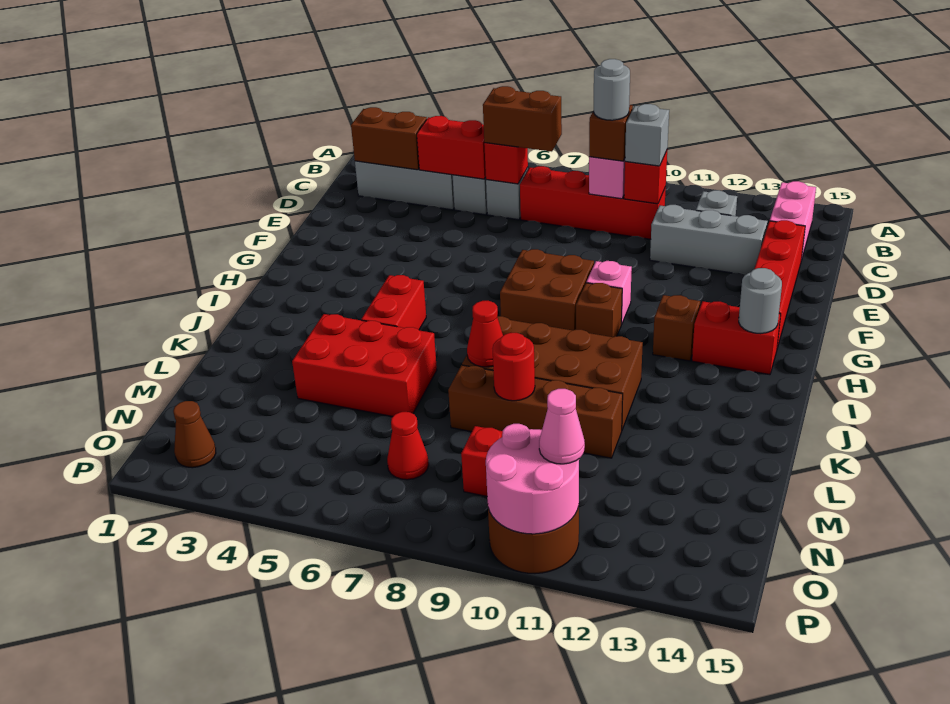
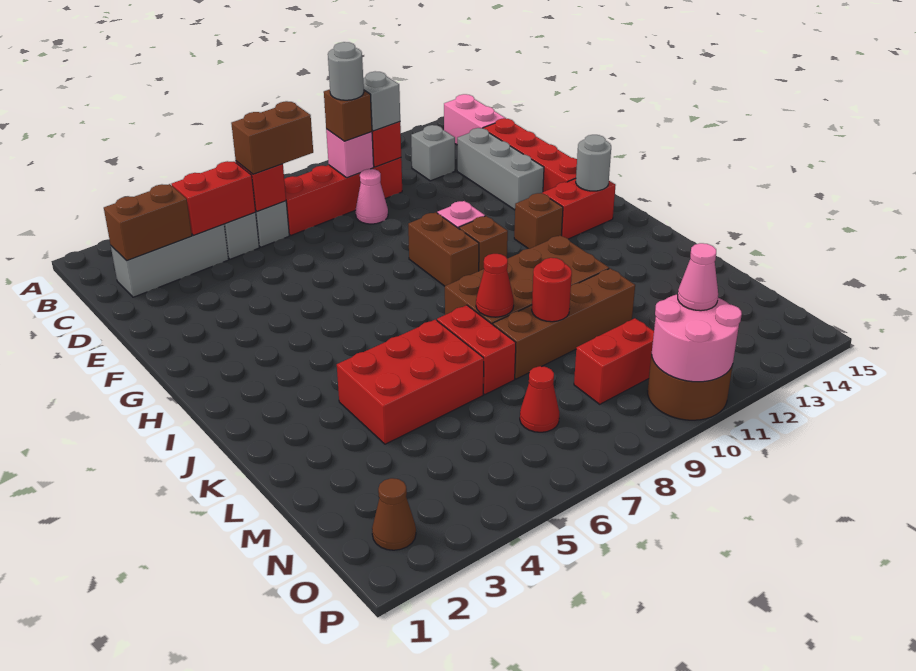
none -> pink cone D9 level 1
grey brick D11:D13 level 1 -> grey brick D13:F13 level 1
brown brick G8:H9 level 1 -> brown brick G9:H9 level 1
red brick I5:J5 level 1 -> red brick K7:L7 level 1

